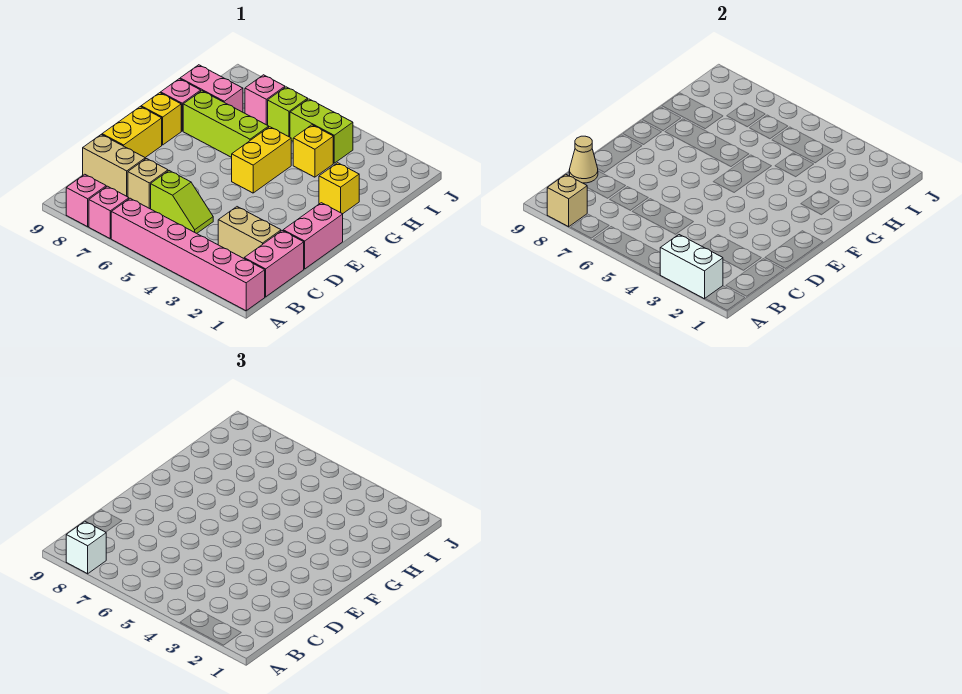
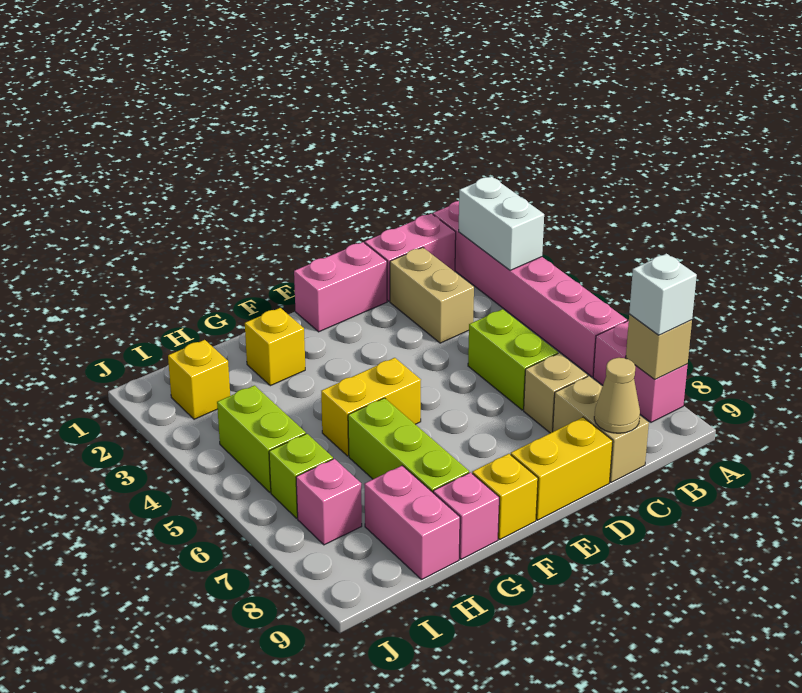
lime slope C5:C6 level 1 top 6 -> lime brick C5:C6 level 1
yellow brick H4 level 1 -> yellow brick I2 level 1

